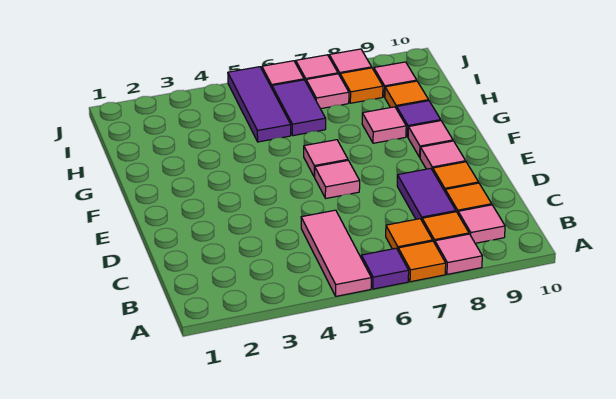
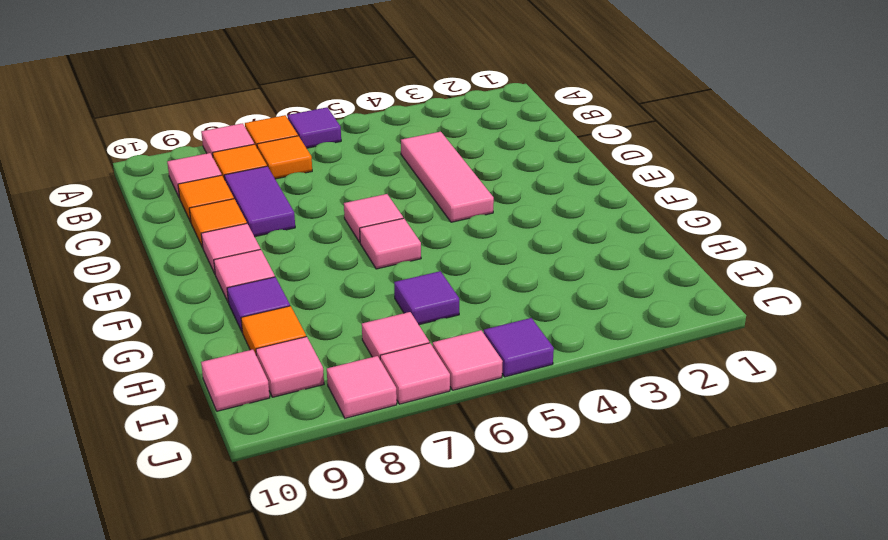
pink tile A5:C5 level 1 -> pink tile C4:E4 level 1
pink tile G8 level 1 -> pink tile I10 level 1
purple tile H5:J5 level 1 -> purple tile J5 level 1
purple tile H6:I6 level 1 -> purple tile H6 level 1
orange tile I8 level 1 -> none

